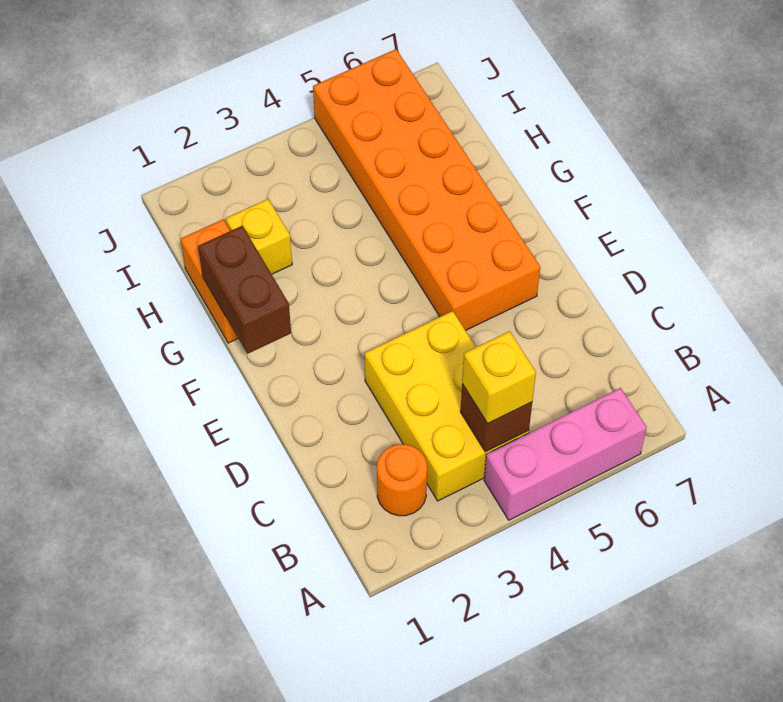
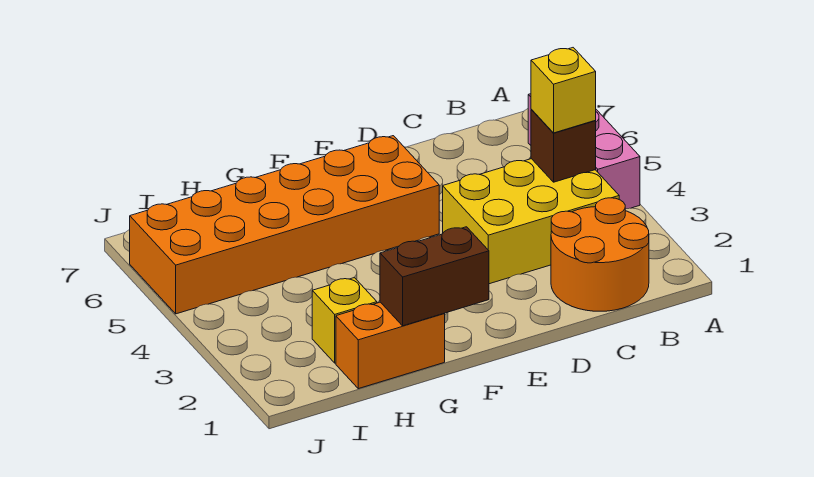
orange round brick B2 level 1 -> orange round brick B1:C2 level 1

